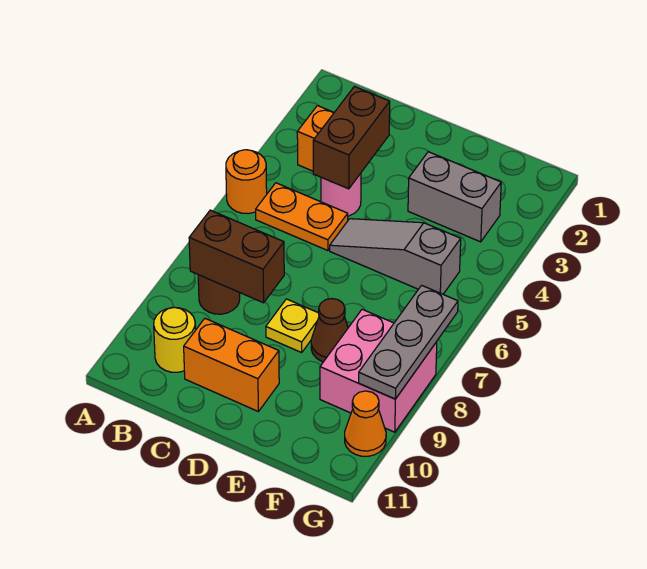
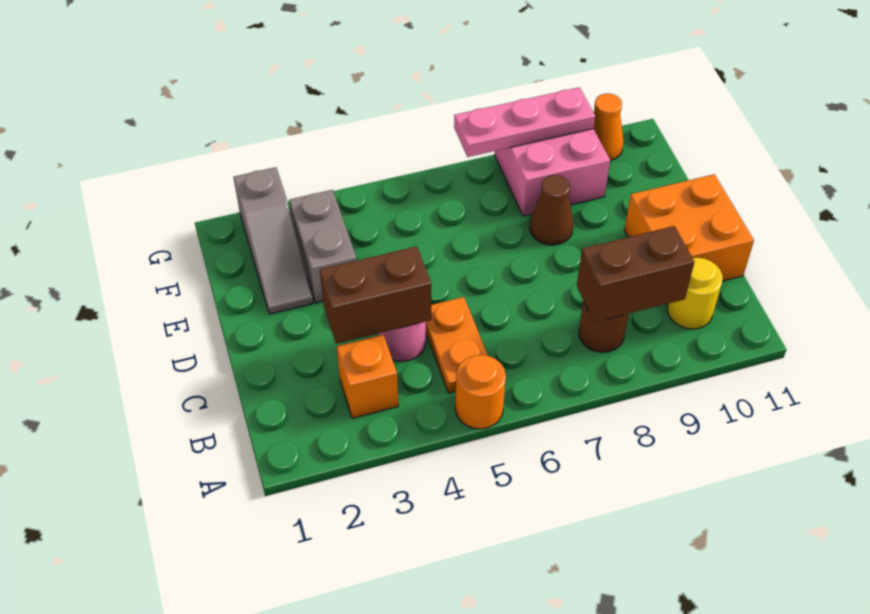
brown brick B8:C8 level 2 -> brown brick B8:B9 level 2
orange brick C10:D10 level 1 -> orange brick C10:D11 level 1
grey slope D5:F5 level 1 top F -> grey slope E2:G2 level 1 top G
yellow plate D8 level 1 -> none
grey plate G7:G9 level 2 -> pink plate G7:G9 level 2

